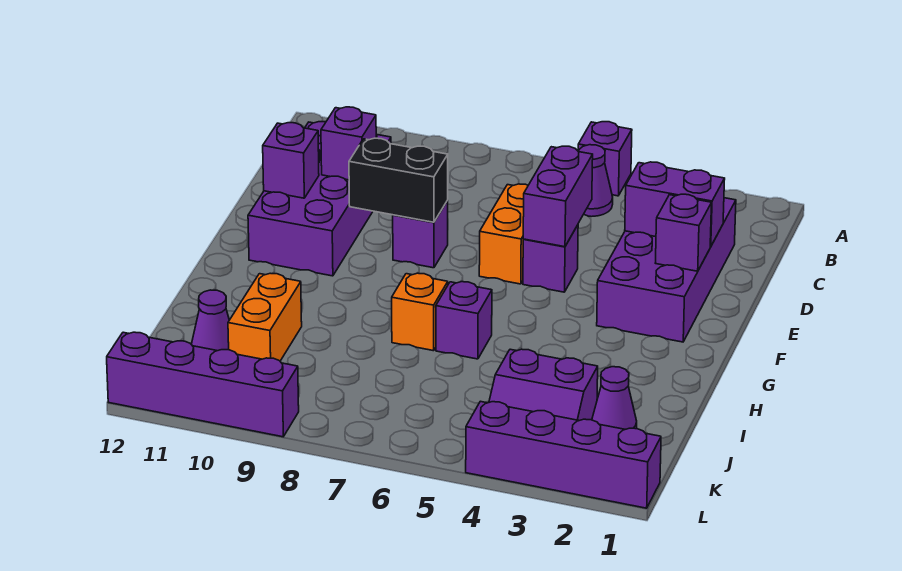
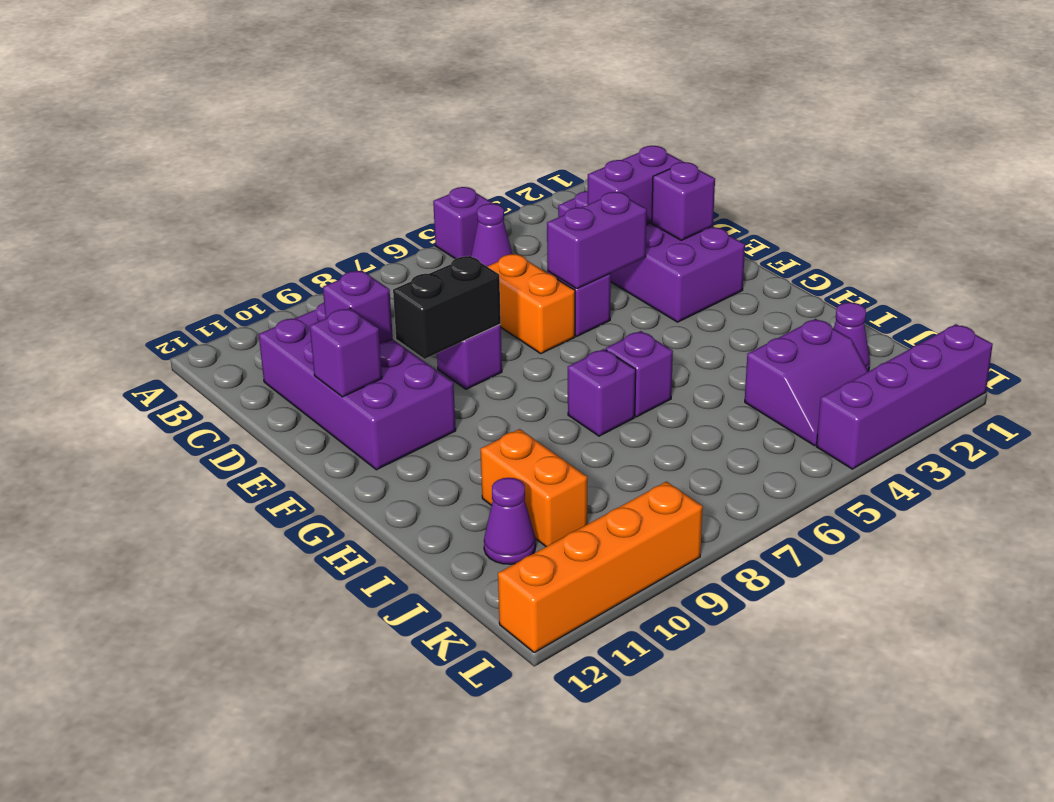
purple brick D5:E5 level 2 -> purple brick E4:E5 level 2
orange brick H7 level 1 -> purple brick H7 level 1
purple brick L9:L12 level 1 -> orange brick L9:L12 level 1

